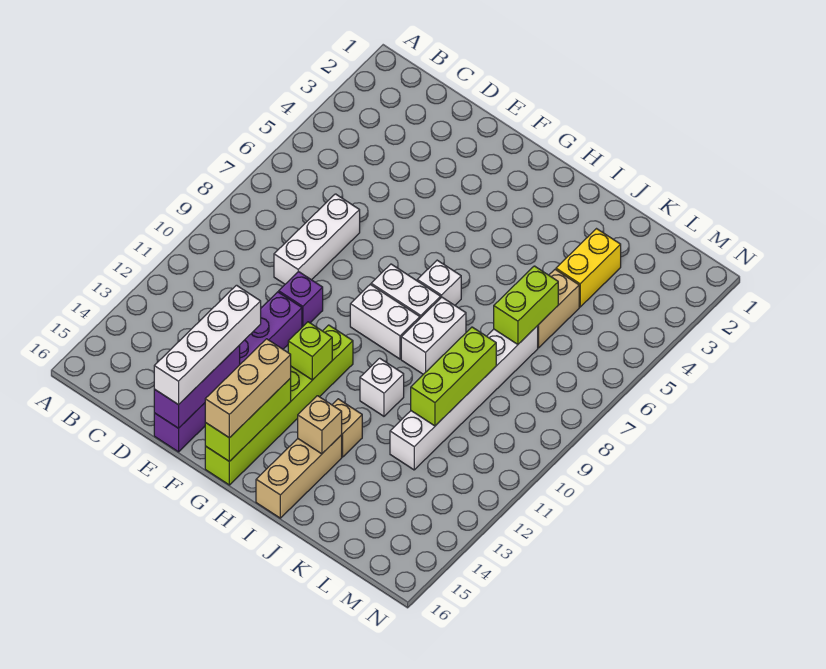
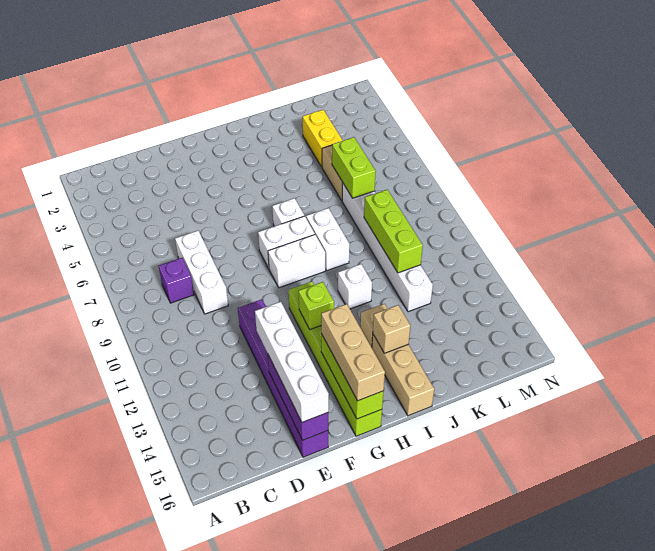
purple brick E10 level 1 -> purple brick C8 level 1

